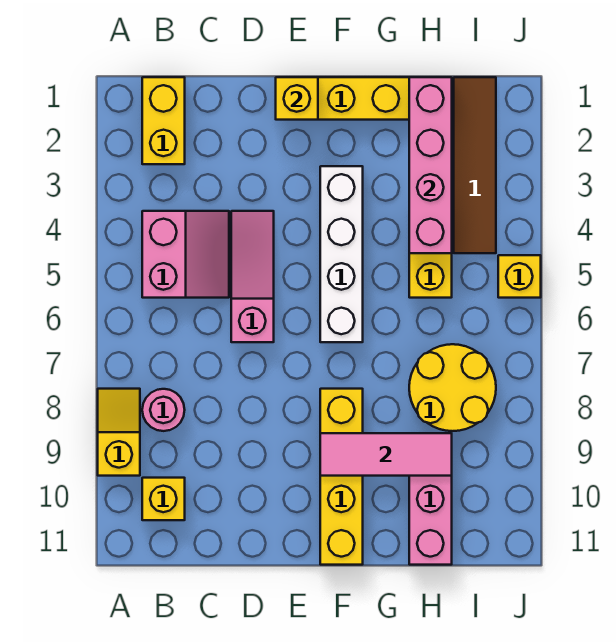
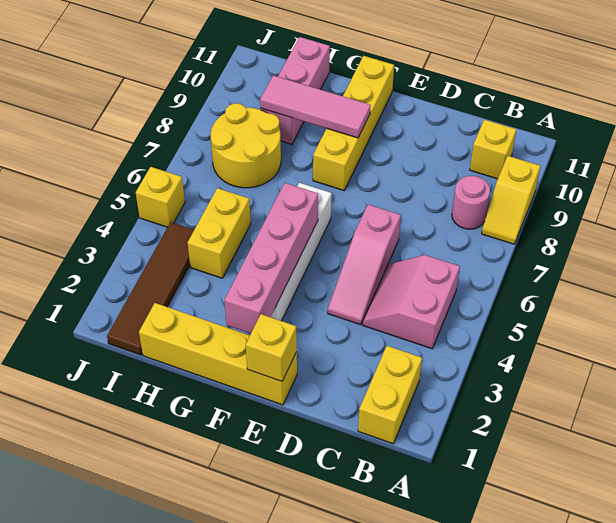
pink brick H1:H4 level 2 -> pink brick F2:F5 level 2

